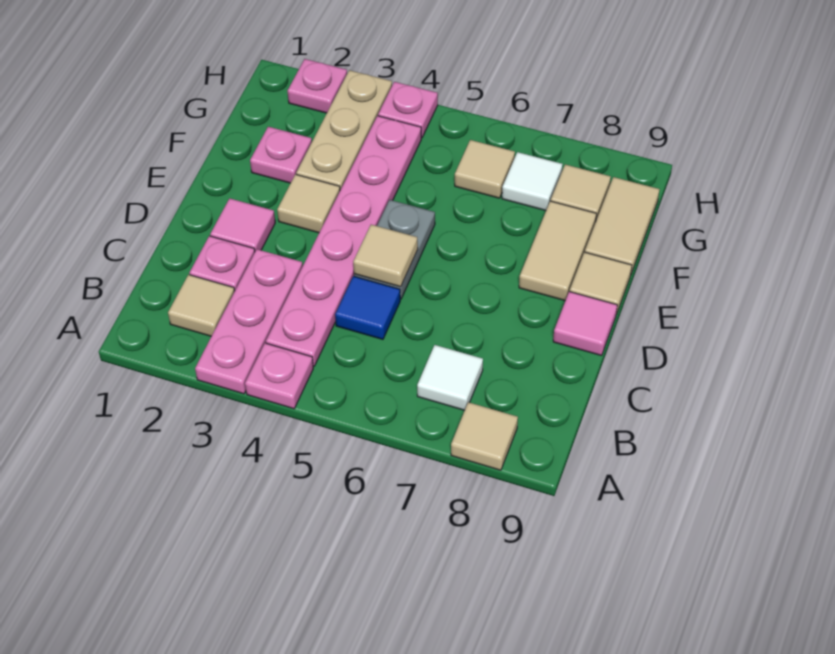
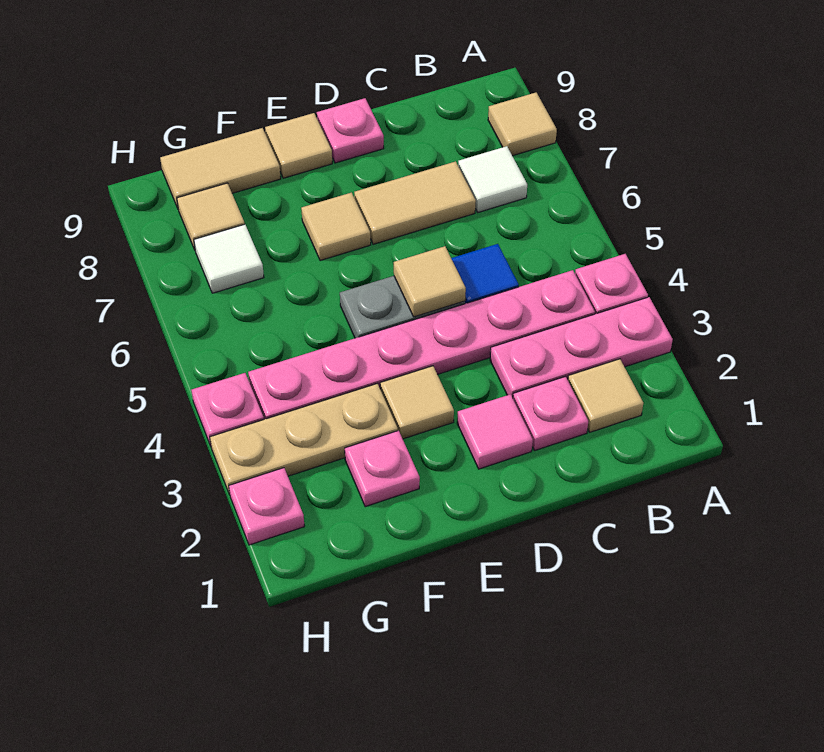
pink tile D9 level 1 -> pink plate D9 level 1
tan tile E8:F8 level 1 -> tan tile C7:D7 level 1
tan tile G6 level 1 -> tan tile E7 level 1

